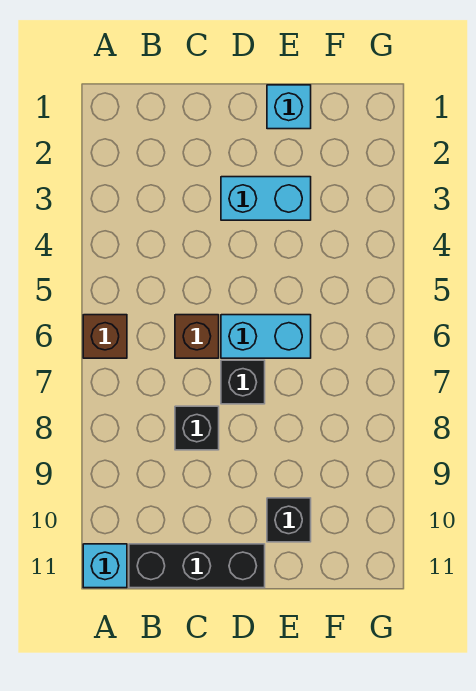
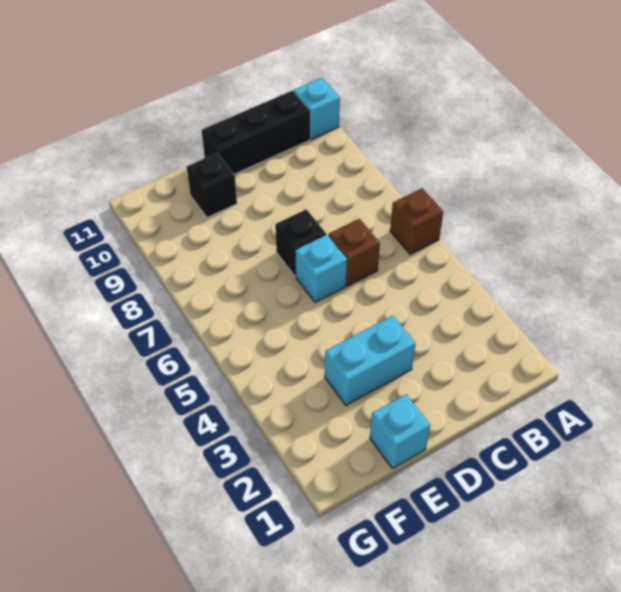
black brick C8 level 1 -> none
cyan brick D6:E6 level 1 -> cyan brick D6 level 1

